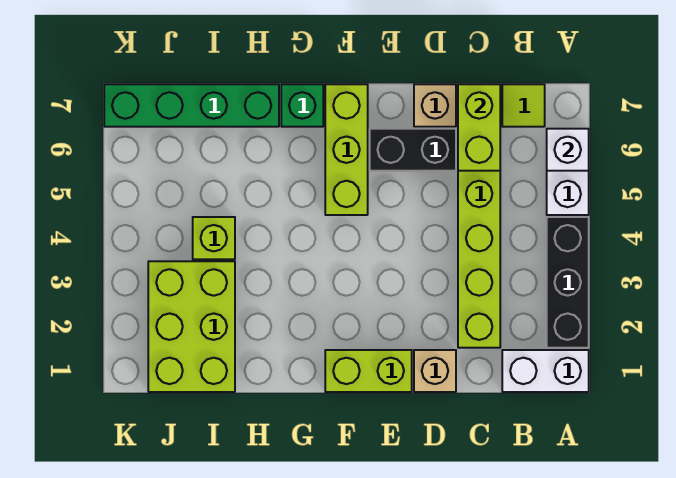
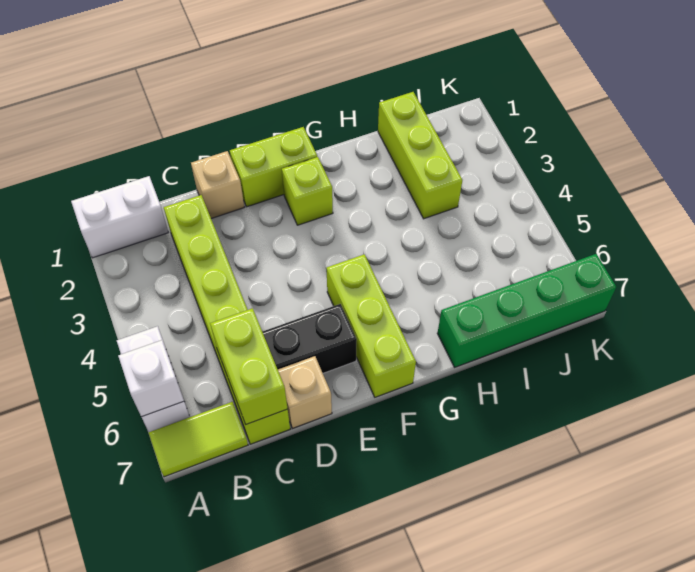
black brick A2:A4 level 1 -> none
lime tile B7 level 1 -> lime tile A7:B7 level 1
green brick G7 level 1 -> none
lime brick I1:J3 level 1 -> lime brick I1:I3 level 1
lime brick I4 level 1 -> lime brick F2 level 1

